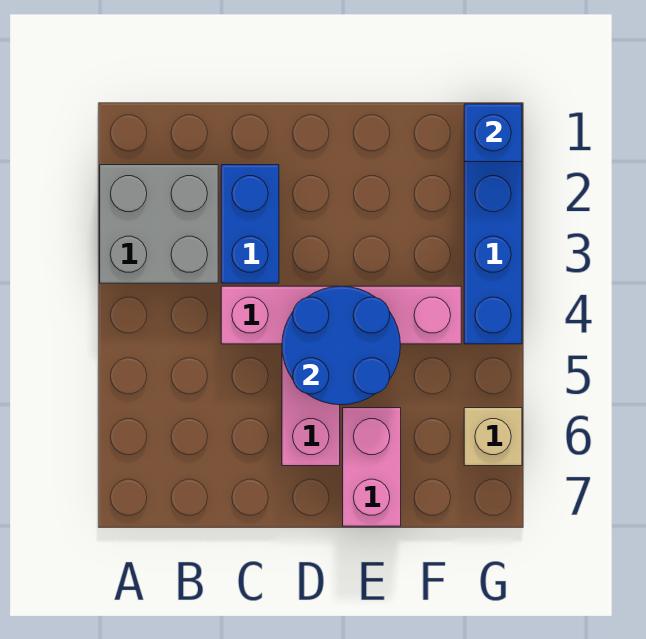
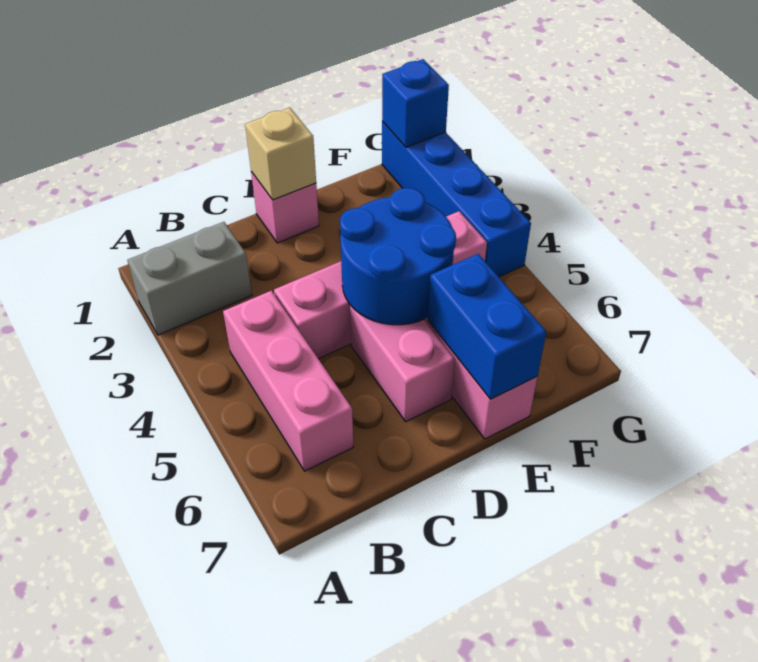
grey brick A2:B3 level 1 -> grey brick A2:B2 level 1
none -> pink brick B4:B6 level 1
blue brick C2:C3 level 1 -> blue brick E6:E7 level 2
none -> pink brick D1 level 1
tan brick G6 level 1 -> tan brick D1 level 2

